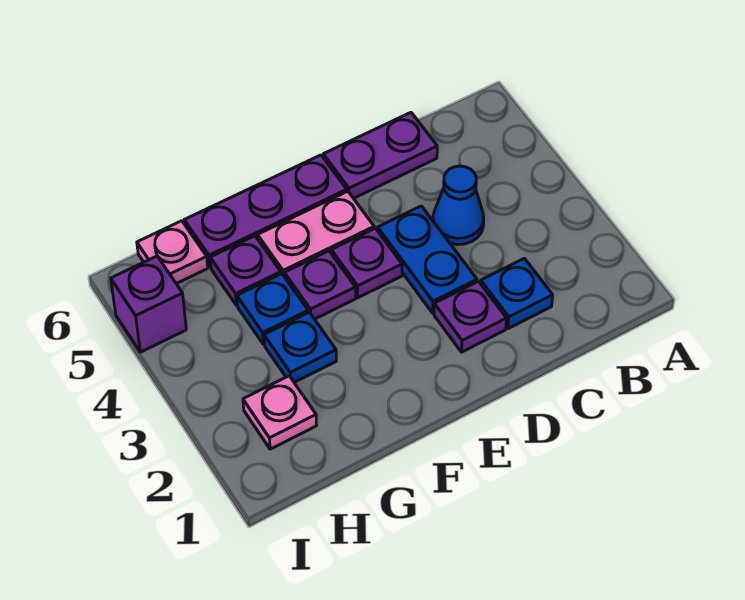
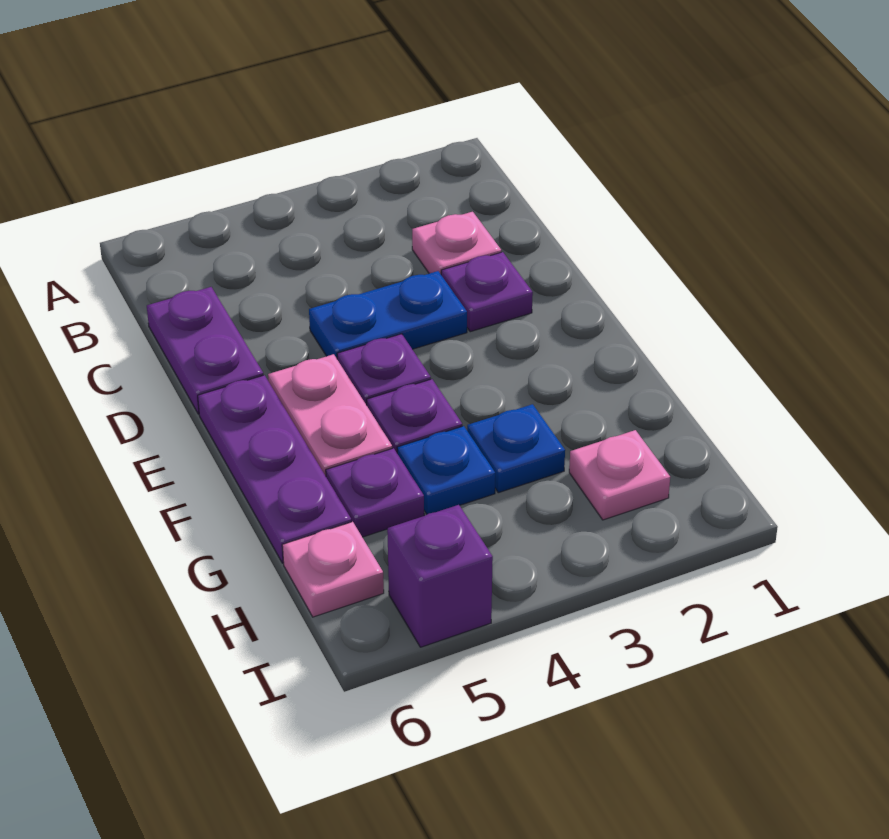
blue plate C2 level 1 -> pink plate C2 level 1
blue cone C4 level 1 -> none

